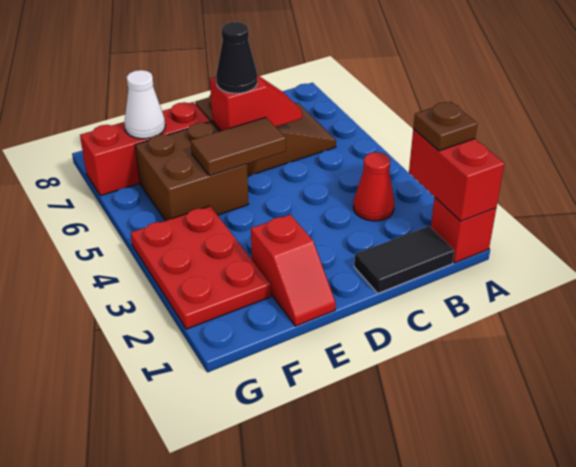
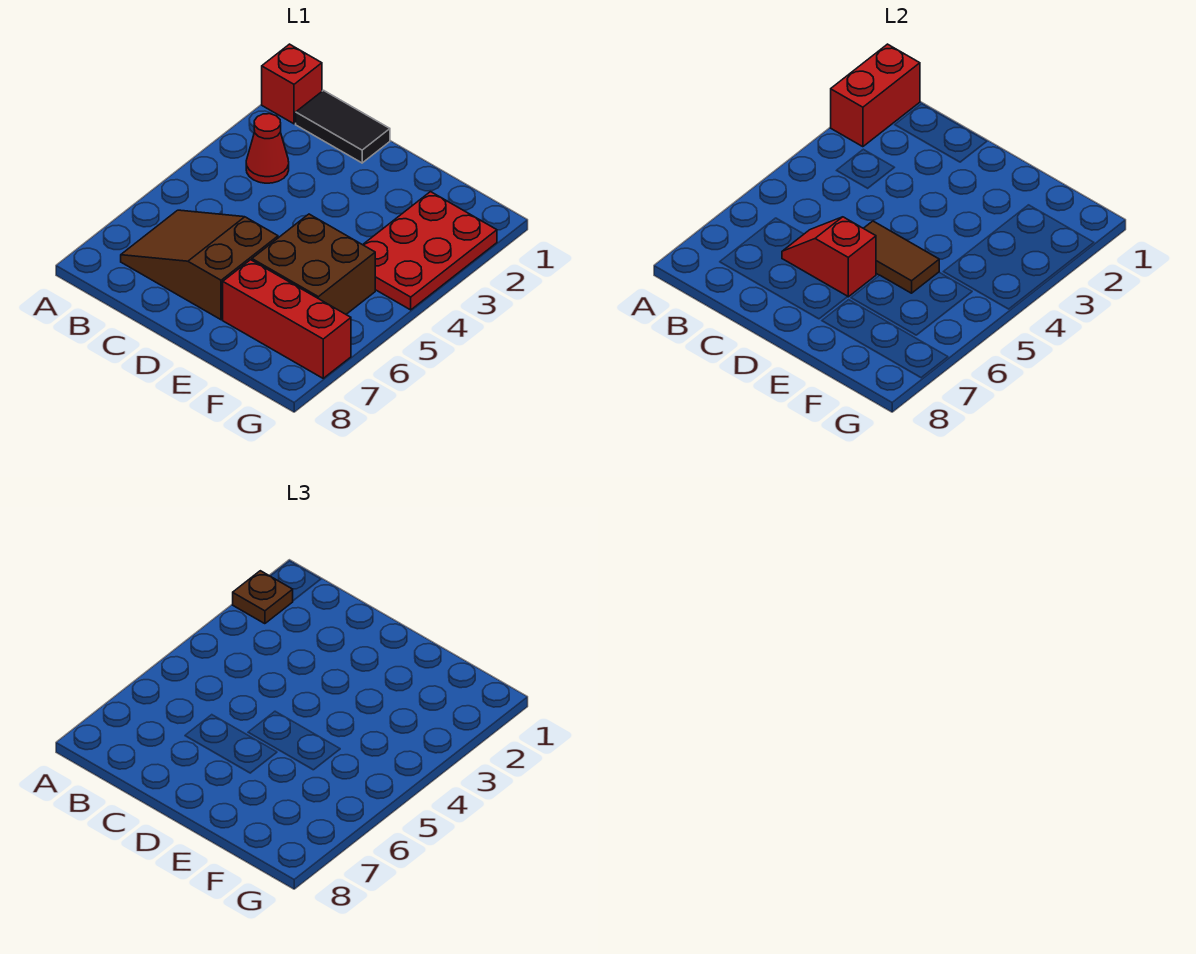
black cone D6 level 3 -> none
red slope E1:E2 level 1 top 2 -> none
white cone F7 level 2 -> none

